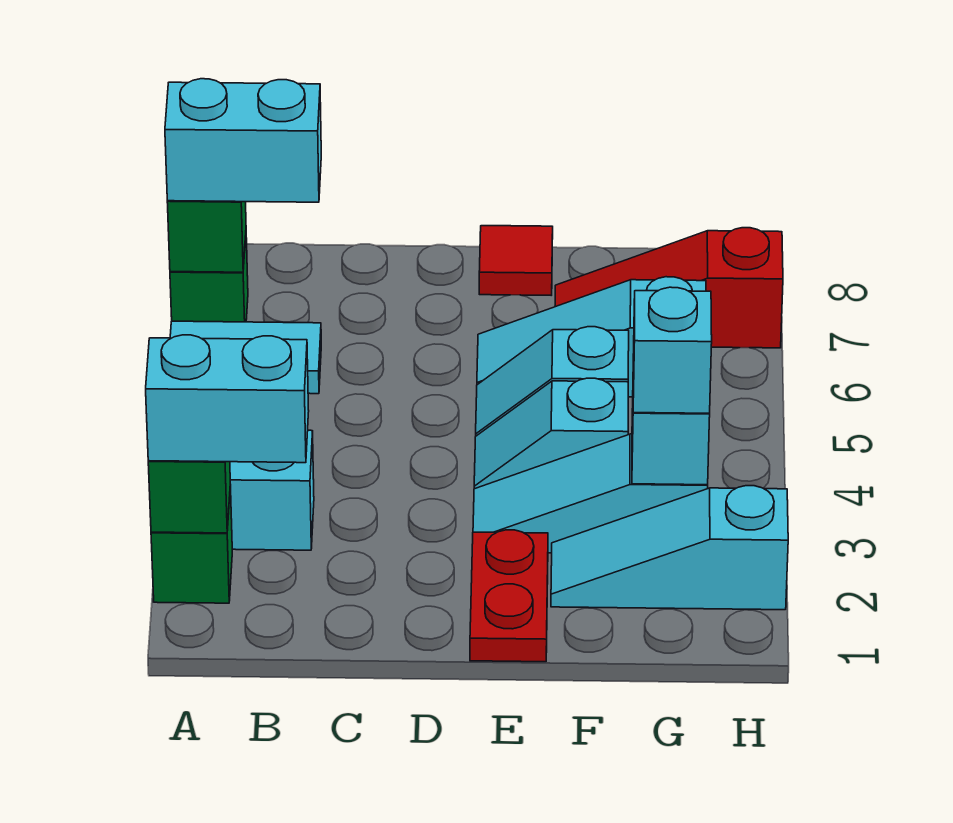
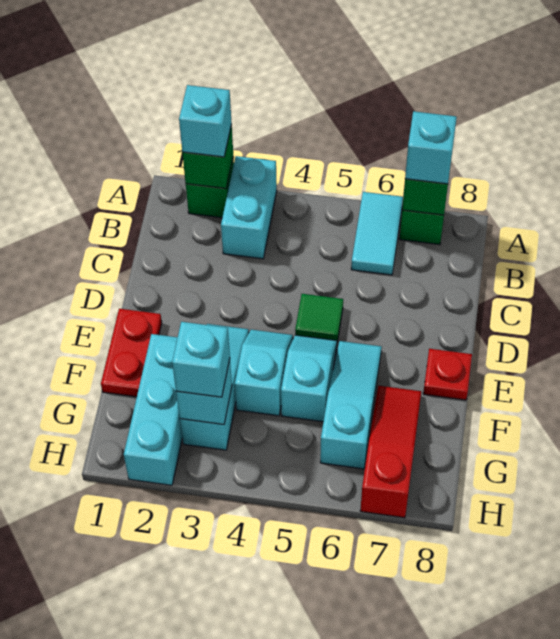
cyan brick A2:B2 level 3 -> cyan brick A2 level 3
cyan brick A7:B7 level 3 -> cyan brick A7 level 3
none -> green tile D5 level 1
red plate E1:E2 level 1 -> red plate E1:F1 level 1
red tile E8 level 1 -> red plate E8 level 1
cyan slope F2:H2 level 1 top H -> cyan brick F2:H2 level 1

